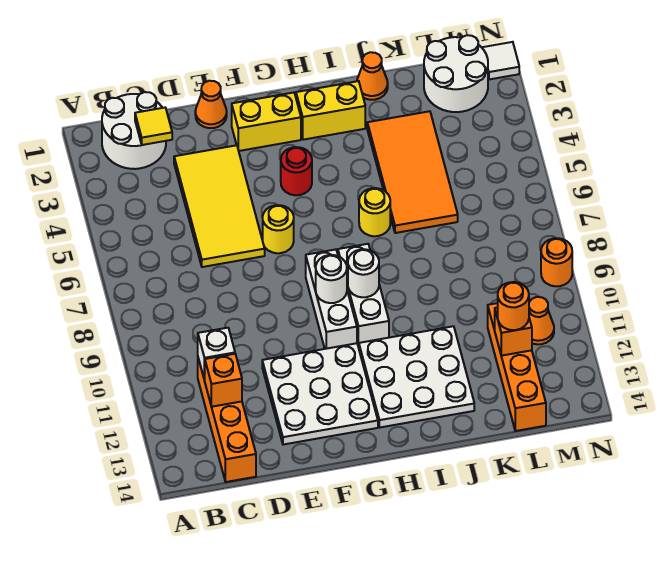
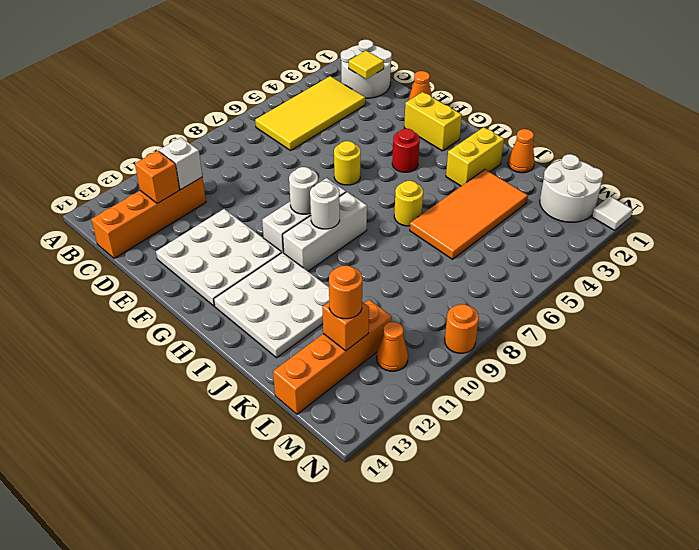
yellow tile D3:E6 level 1 -> yellow tile B3:C6 level 1
yellow brick H2:I2 level 1 -> yellow brick I2:I3 level 1

